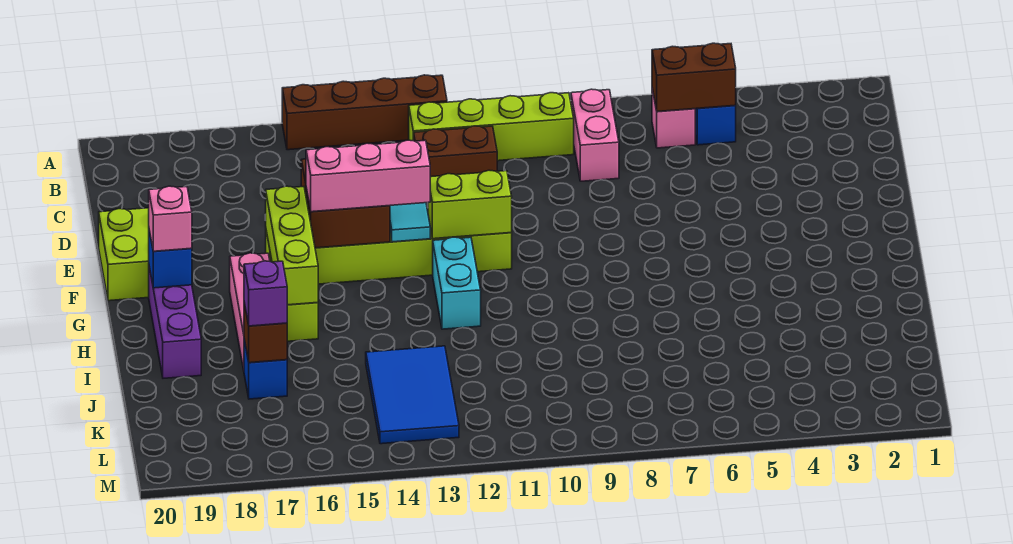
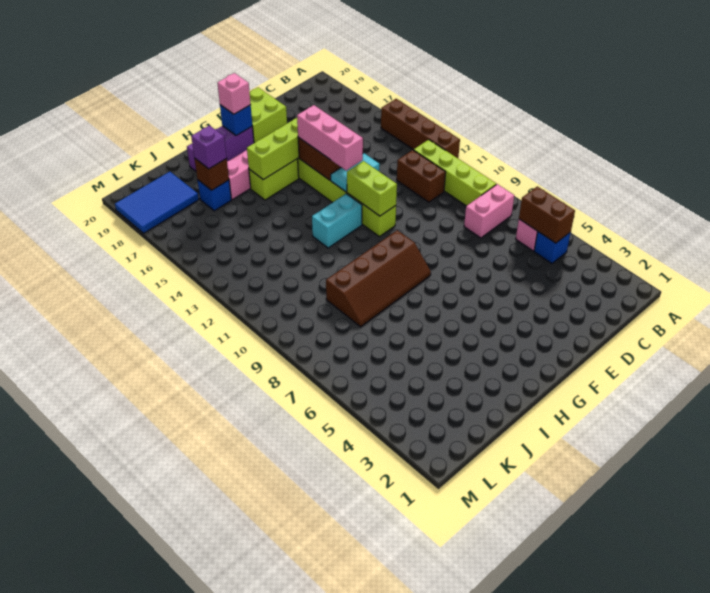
none -> brown slope G8:J9 level 1 top 9
blue tile J13:L14 level 1 -> blue tile K18:M19 level 1

